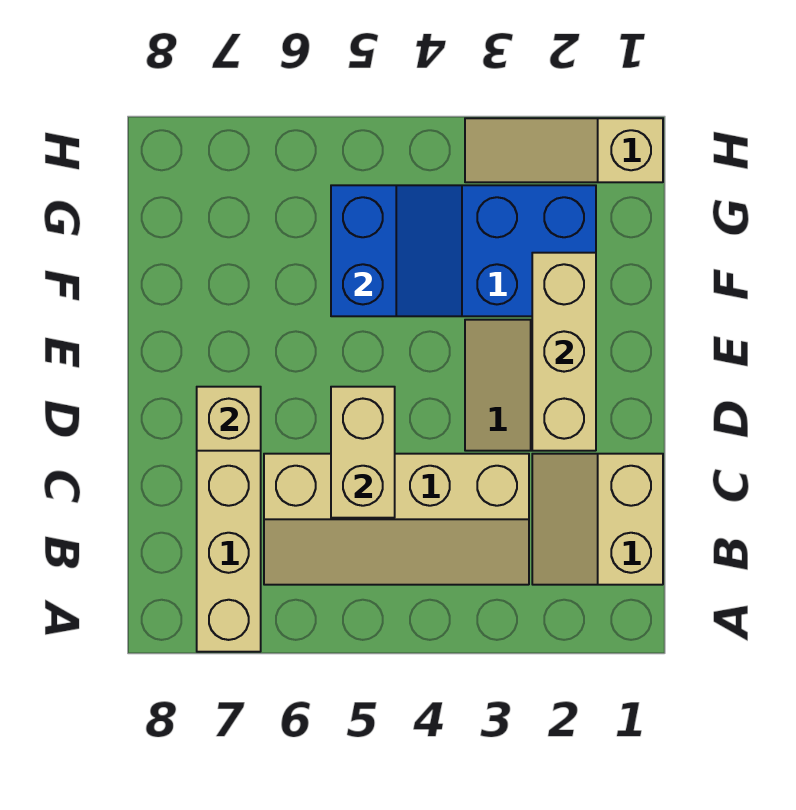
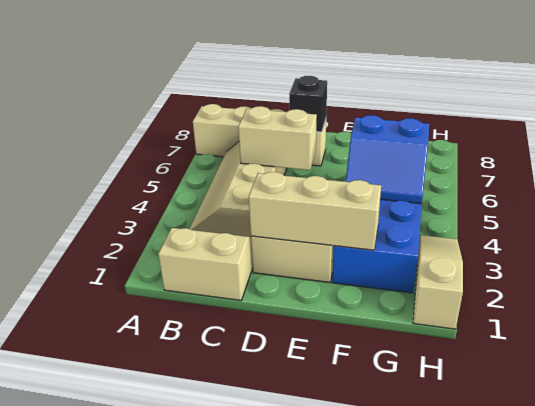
tan brick D7 level 2 -> black brick D7 level 2

